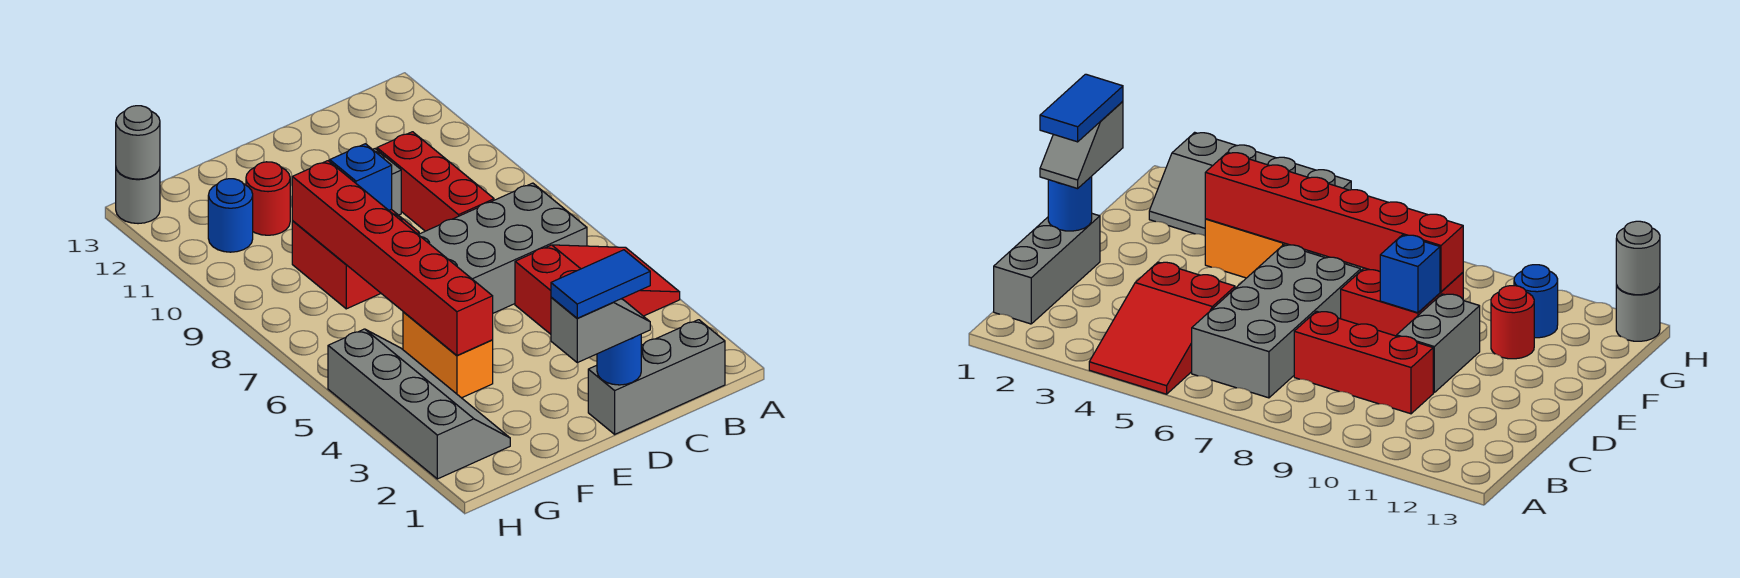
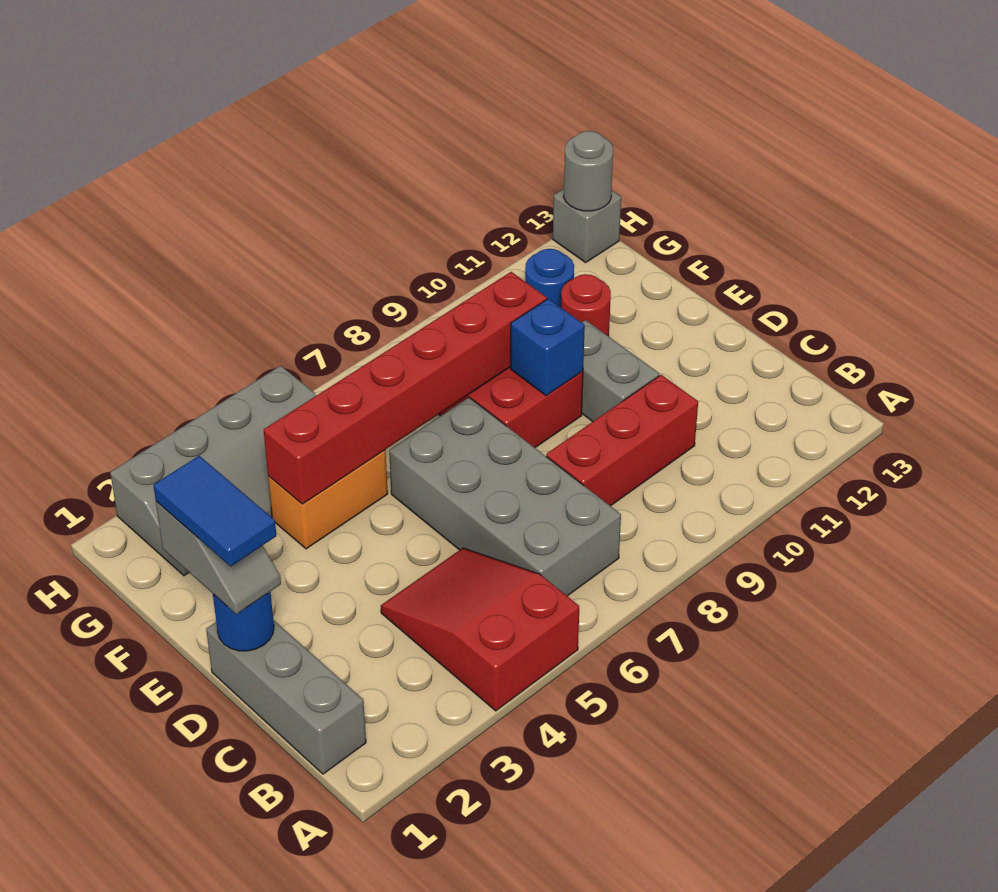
red slope A4:C5 level 1 top C -> red slope A4:C5 level 1 top A
grey round brick H13 level 1 -> grey brick H13 level 1

